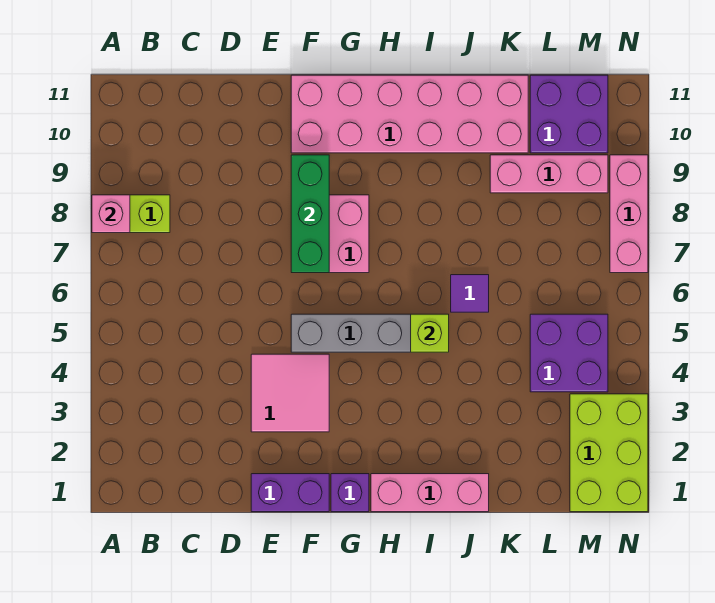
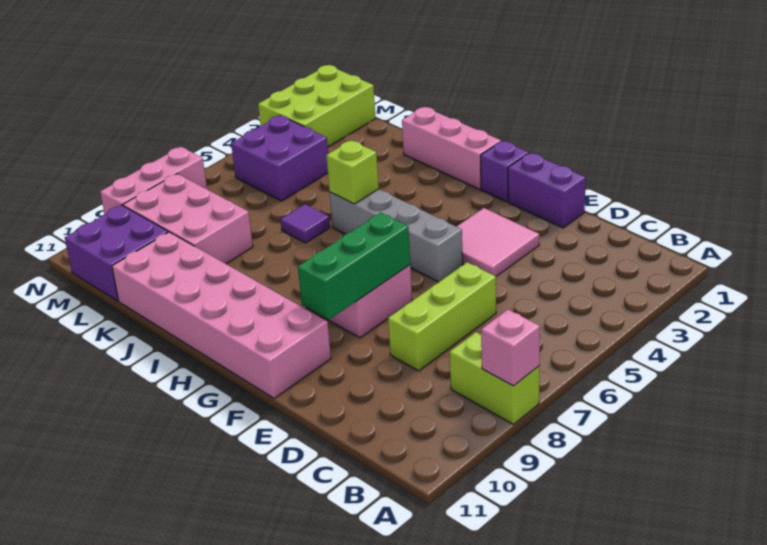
none -> lime brick D6:D8 level 1
pink brick K9:M9 level 1 -> pink brick K8:M9 level 1

